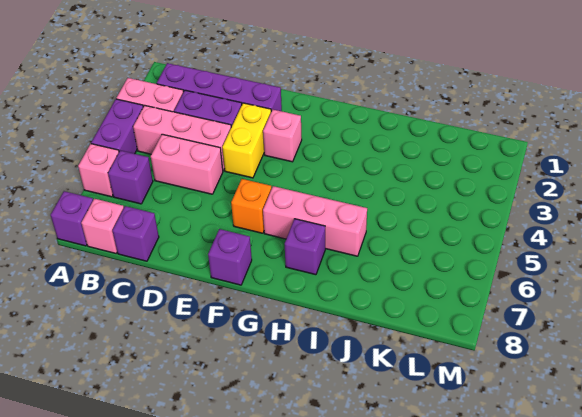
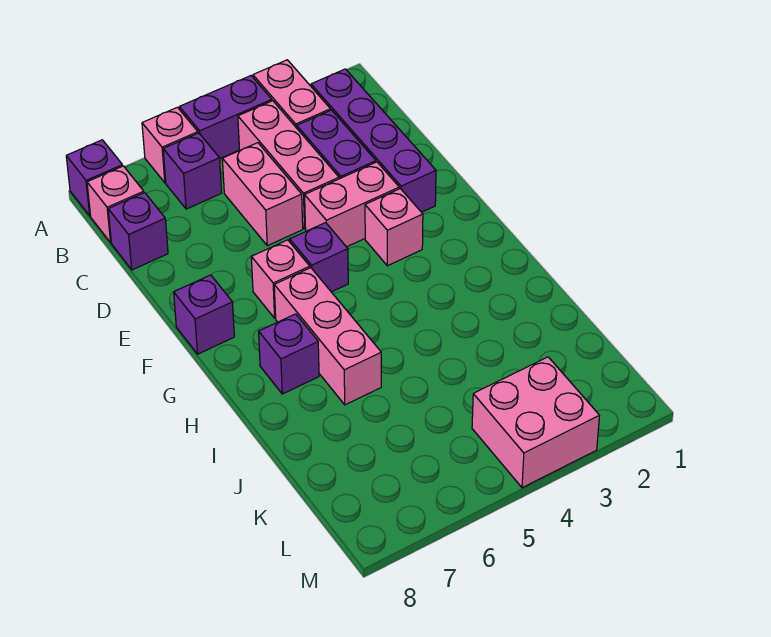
yellow brick E3:E4 level 1 -> pink brick E3:E4 level 1
none -> purple brick F5 level 1
orange brick F6 level 1 -> pink brick F6 level 1
none -> pink brick L3:M4 level 1

